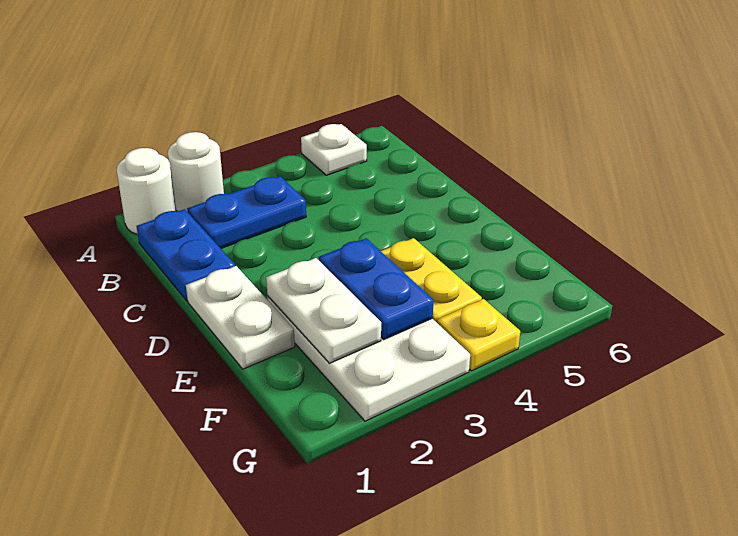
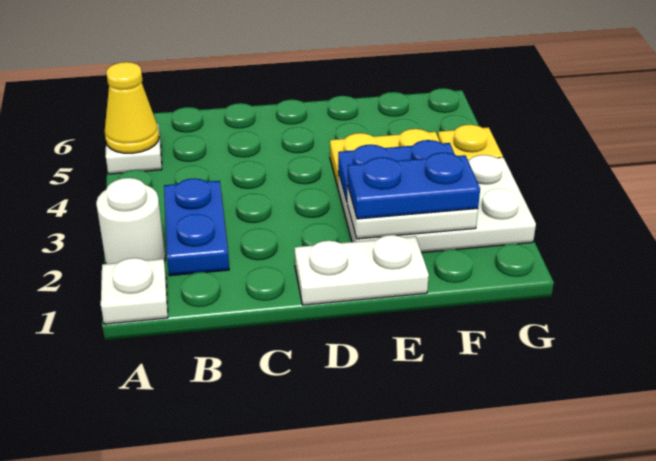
white round brick A1 level 1 -> white plate A1 level 1
none -> yellow cone A5 level 2
blue plate B1:C1 level 1 -> blue plate E2:F2 level 3

